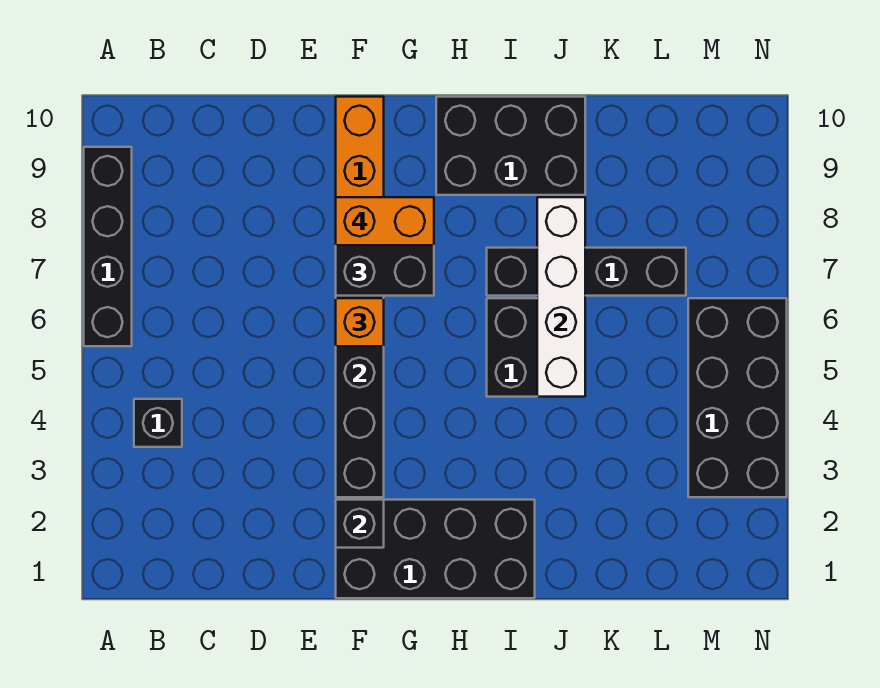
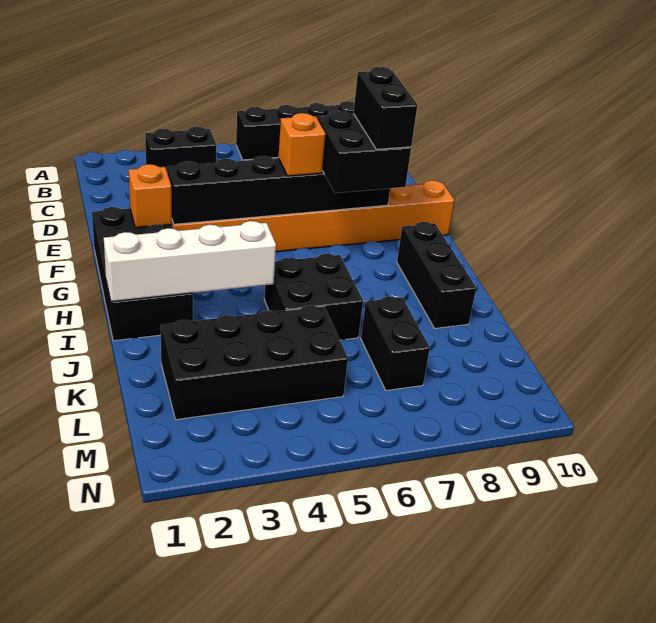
black brick B4 level 1 -> black brick B3:B4 level 1
black brick F2 level 2 -> orange brick F2 level 2
orange brick F8:G8 level 4 -> black brick F8:G8 level 4
black brick H9:J10 level 1 -> black brick H9:J9 level 1
black brick I7:L7 level 1 -> black brick K7:L7 level 1
white brick J5:J8 level 2 -> white brick I1:I4 level 2
black brick M3:N6 level 1 -> black brick K2:L5 level 1

